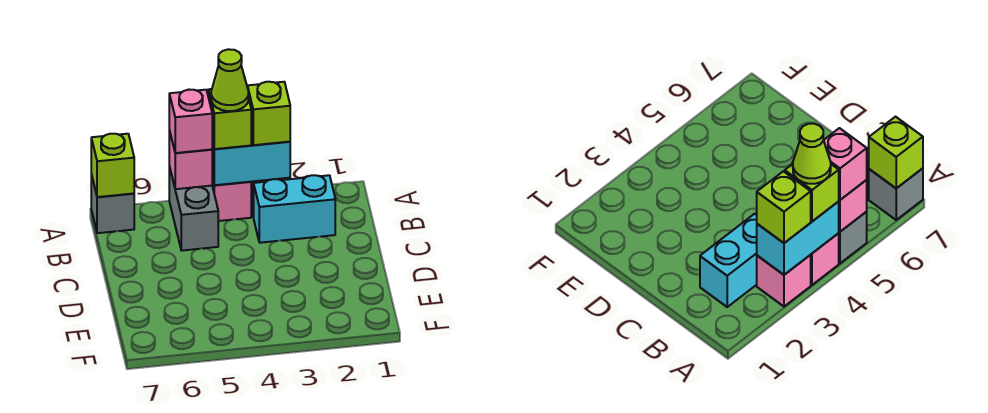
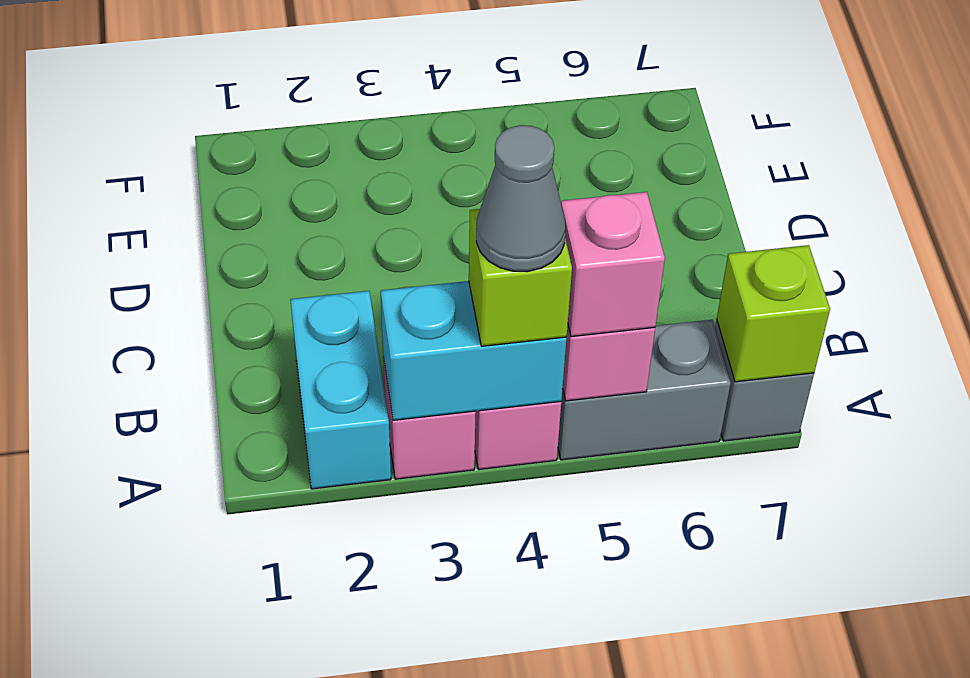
lime brick A3 level 3 -> none
lime cone A4 level 4 -> grey cone A4 level 4
grey brick A5:B5 level 1 -> grey brick A5:A6 level 1
cyan brick B2:B3 level 1 -> cyan brick A2:B2 level 1

